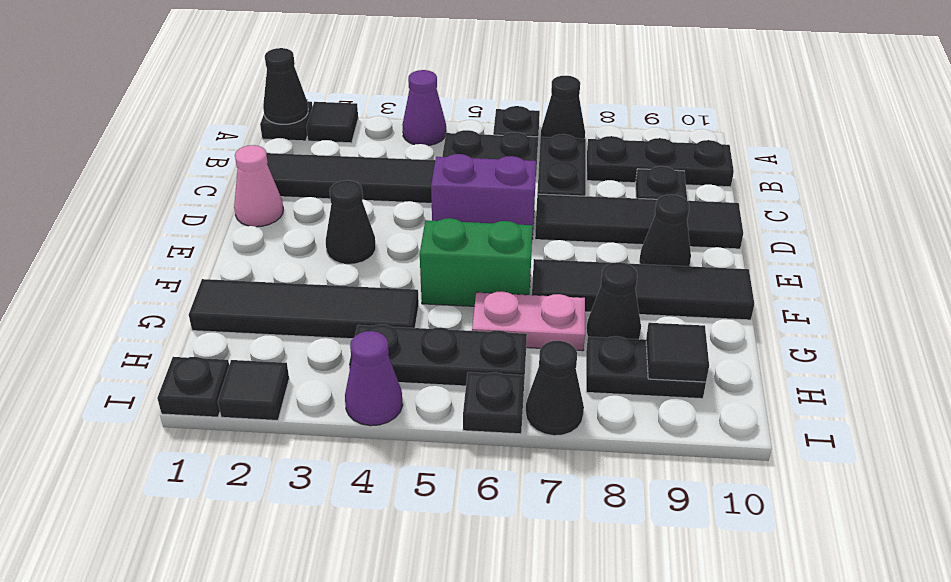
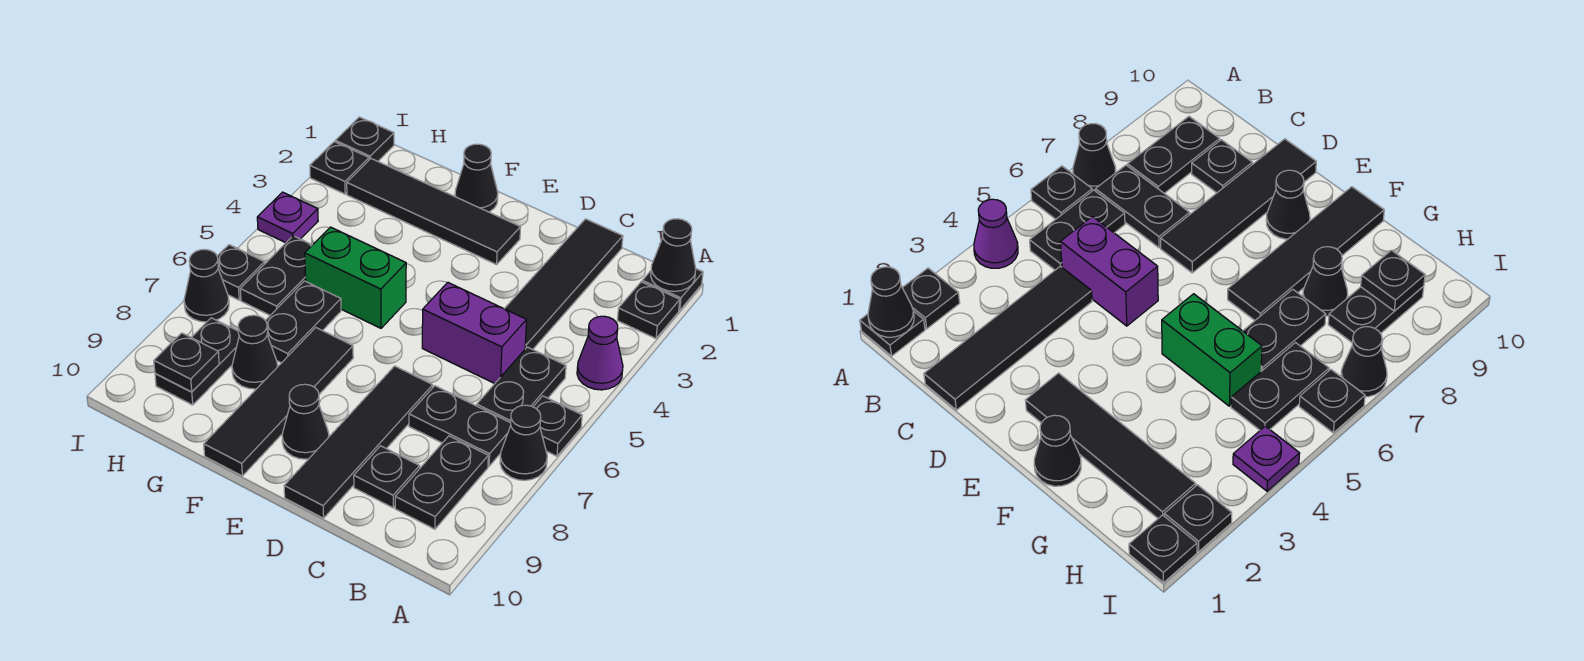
black tile A2 level 1 -> black plate A2 level 1
black plate B8:B10 level 1 -> black plate B8:B9 level 1
pink cone D1 level 1 -> none
purple brick D5:D6 level 1 -> purple brick C5:D5 level 1
black cone E3 level 1 -> black cone F1 level 1
green brick F5:F6 level 1 -> green brick F5:G5 level 1
black tile G1:G4 level 1 -> black tile E2:H2 level 1
pink plate G6:G7 level 1 -> black plate G6:G7 level 1
black plate H4:H6 level 1 -> black plate H5:H6 level 1
black tile H9 level 2 -> black plate H9 level 2
black tile I2 level 1 -> black plate I2 level 1
purple cone I4 level 1 -> purple plate I4 level 1

